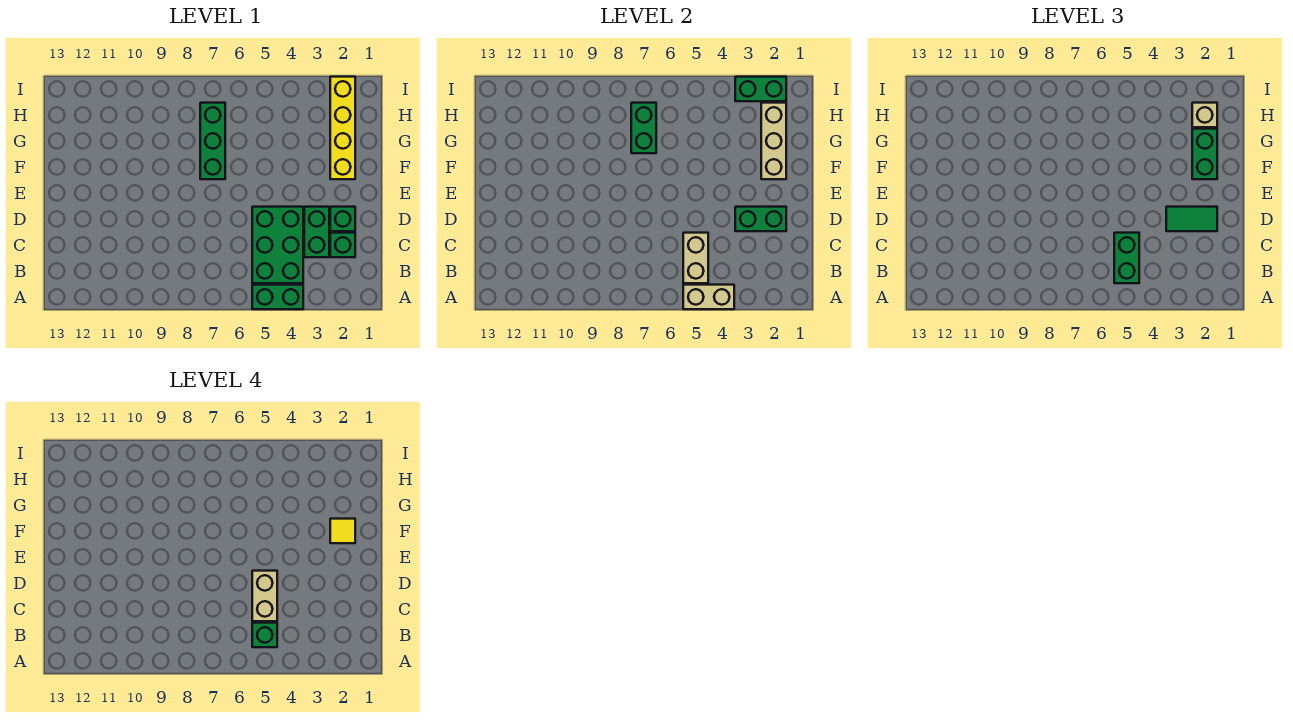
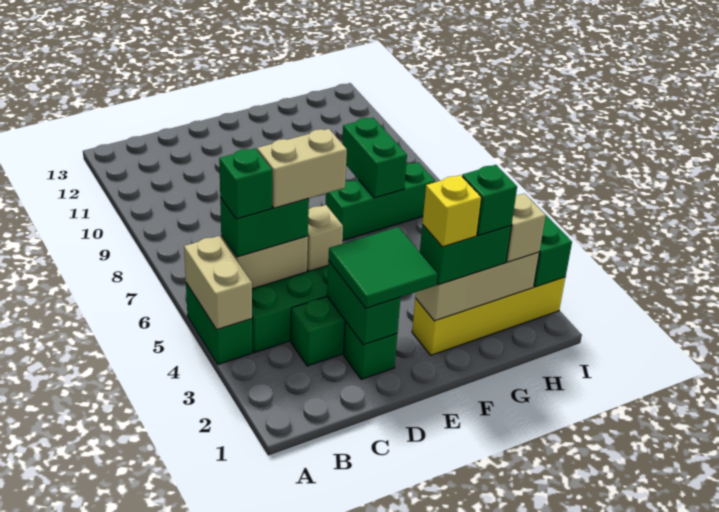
green brick C2 level 1 -> green brick G2 level 4
green tile D2:D3 level 3 -> green tile D2:E3 level 3
none -> tan brick D5 level 2
yellow tile F2 level 4 -> yellow brick F2 level 4
green brick G7:H7 level 2 -> green brick G7:G8 level 2

